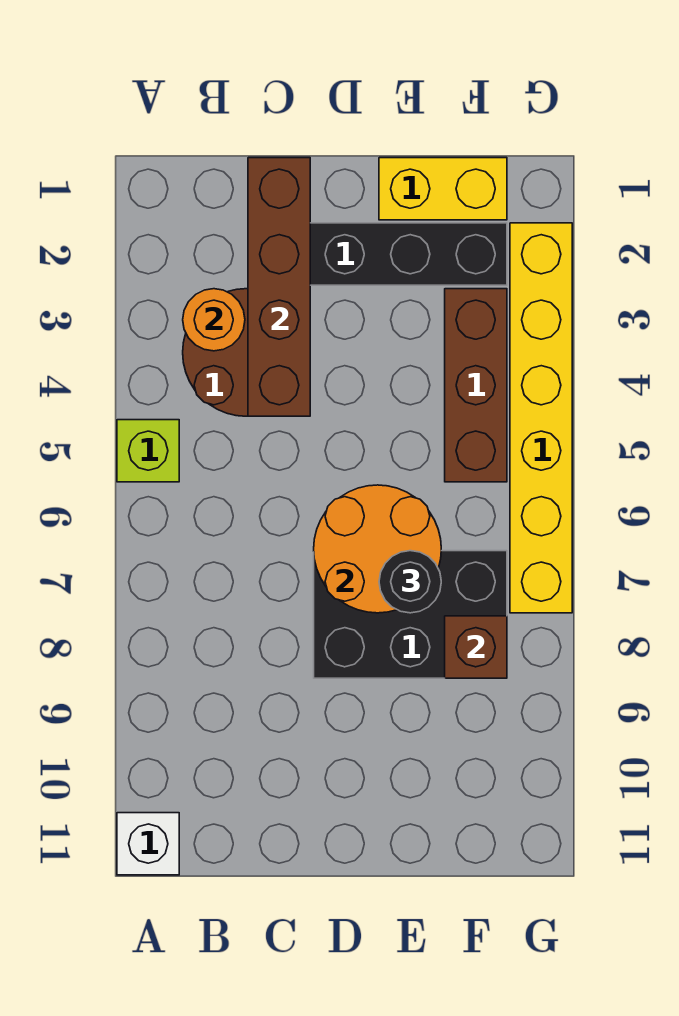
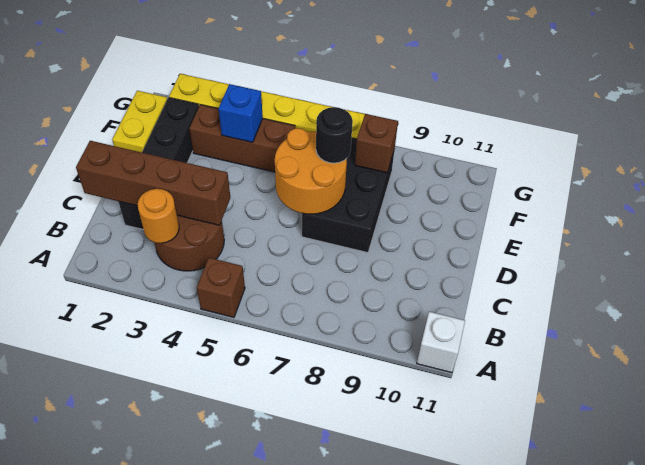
lime brick A5 level 1 -> brown brick A5 level 1
none -> blue brick F4 level 2

